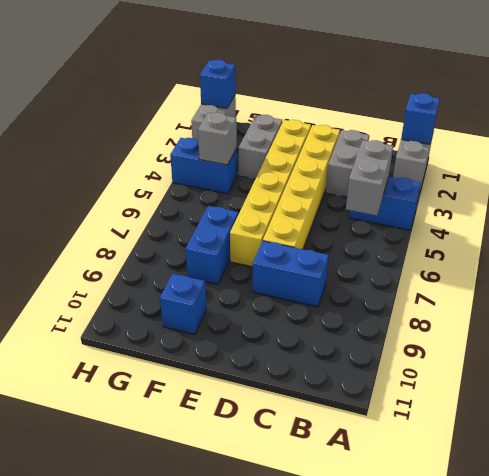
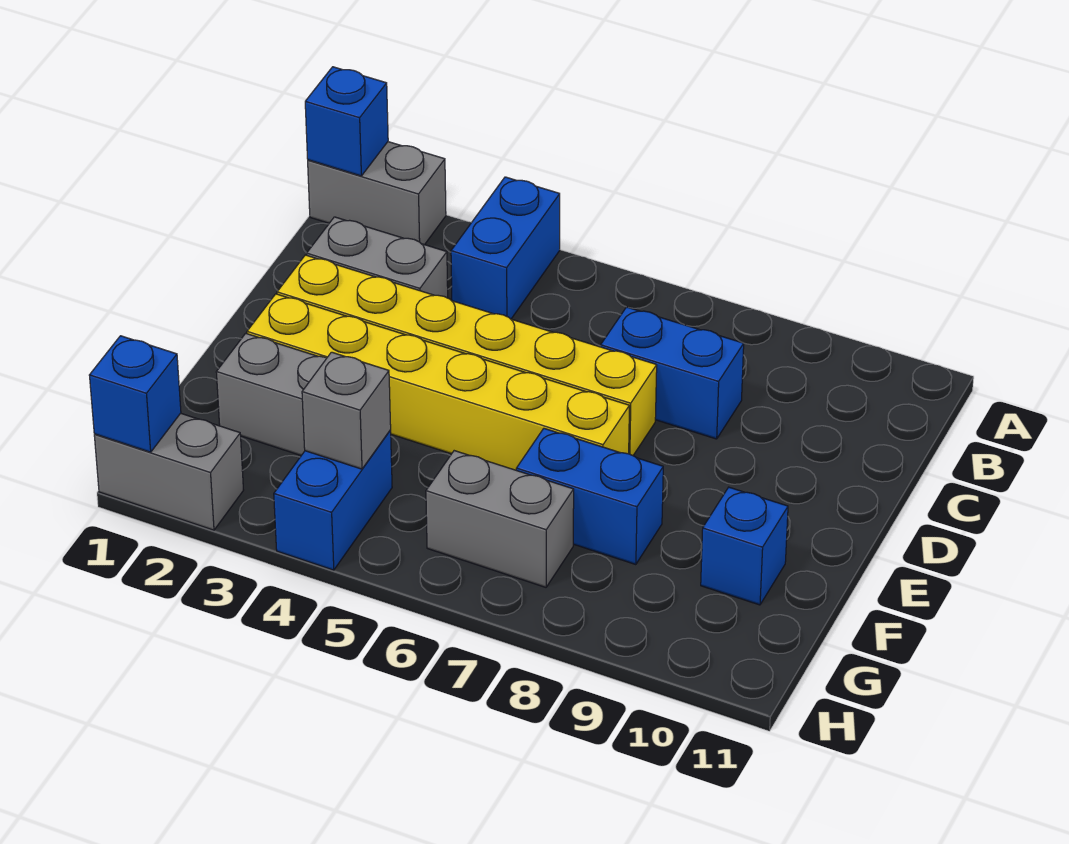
grey brick B4:B5 level 2 -> grey brick G6:G7 level 1
blue brick C8:D8 level 1 -> blue brick C7:C8 level 1

